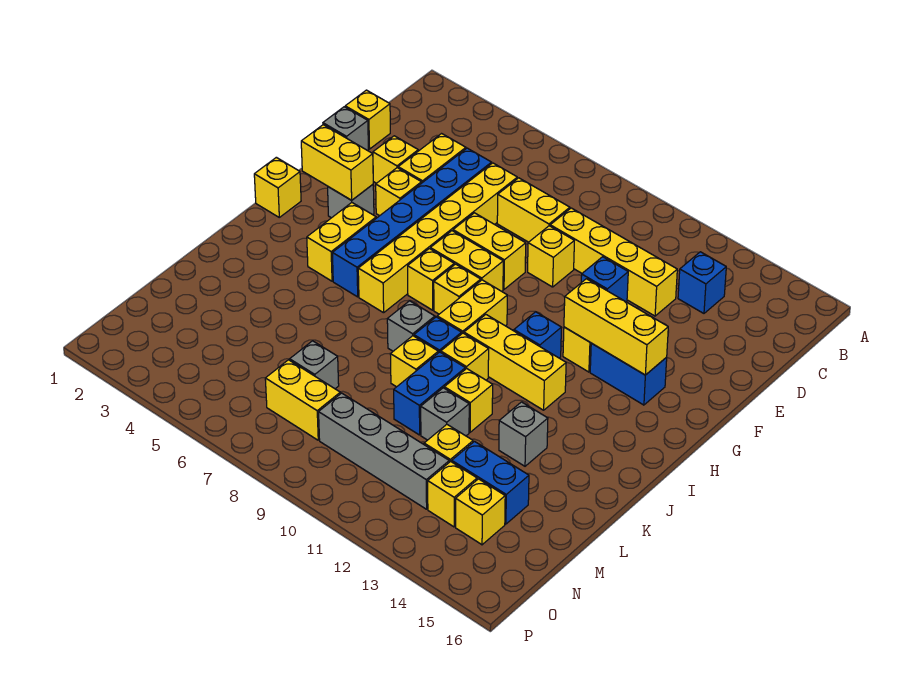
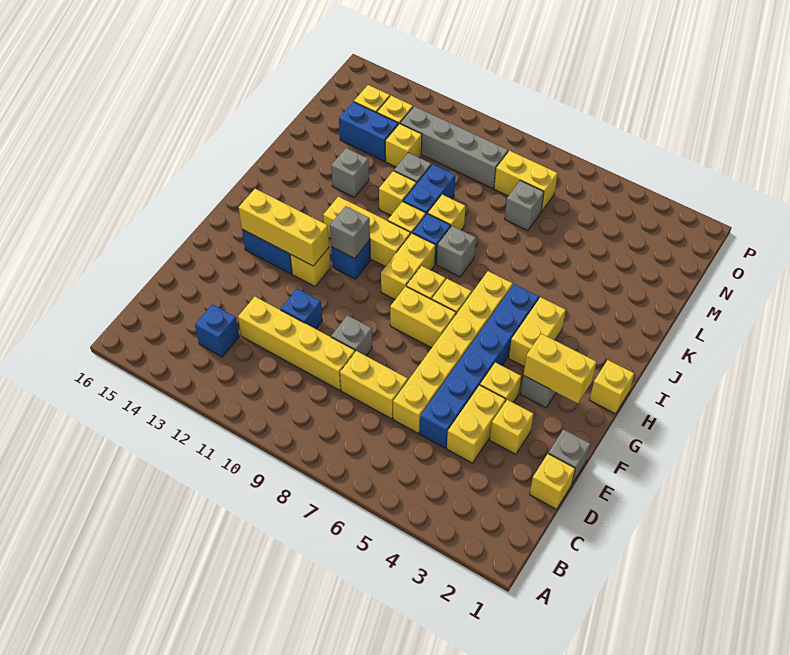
yellow brick E9 level 1 -> grey brick E9 level 1
yellow brick F7:F8 level 1 -> none
none -> grey brick H11 level 2

